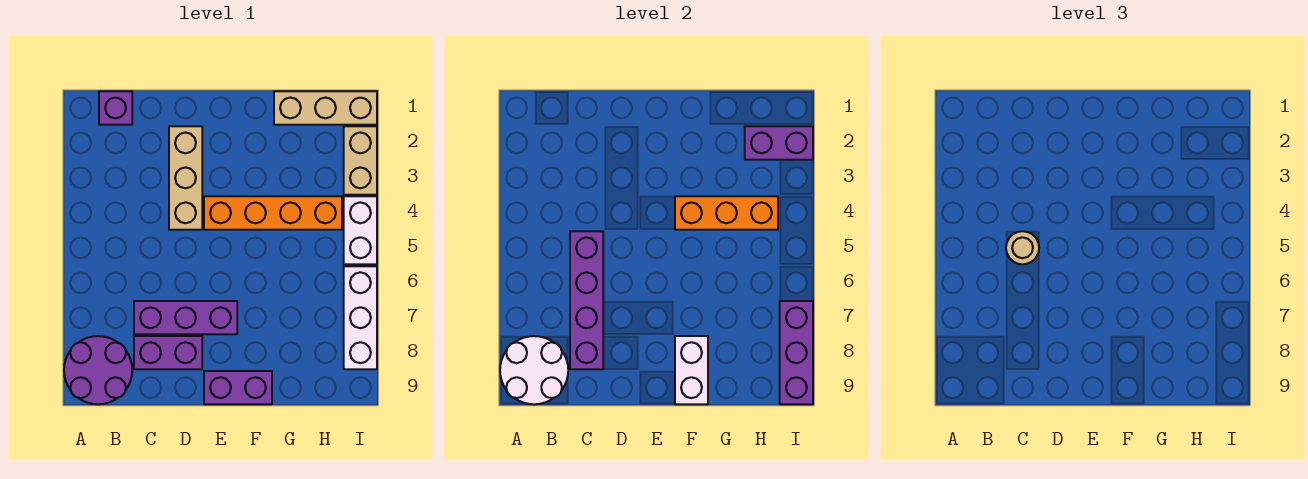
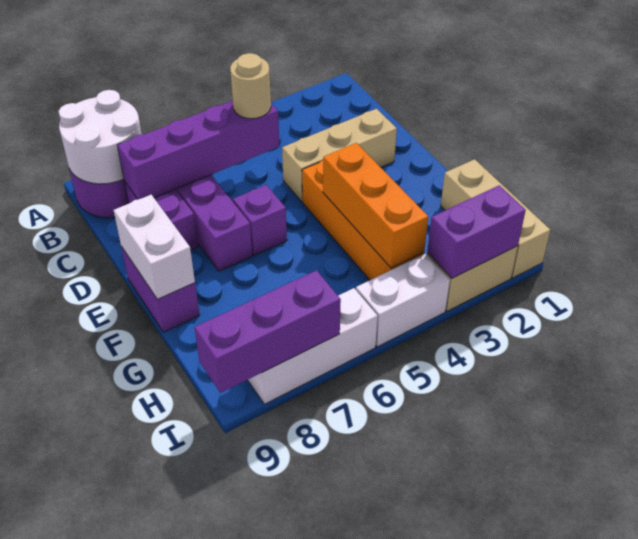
purple brick B1 level 1 -> purple brick E6 level 1
white brick F8:F9 level 2 -> white brick E9:F9 level 2
purple brick H2:I2 level 2 -> purple brick I2:I3 level 2

